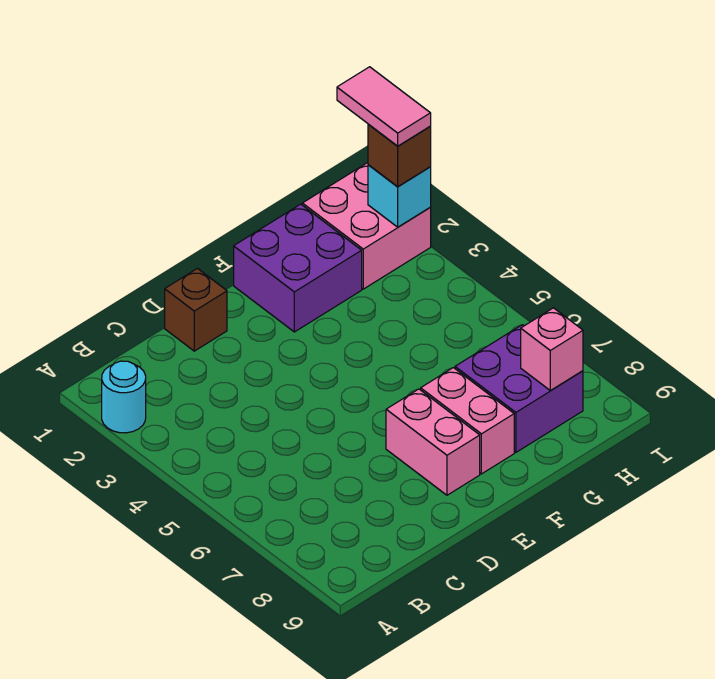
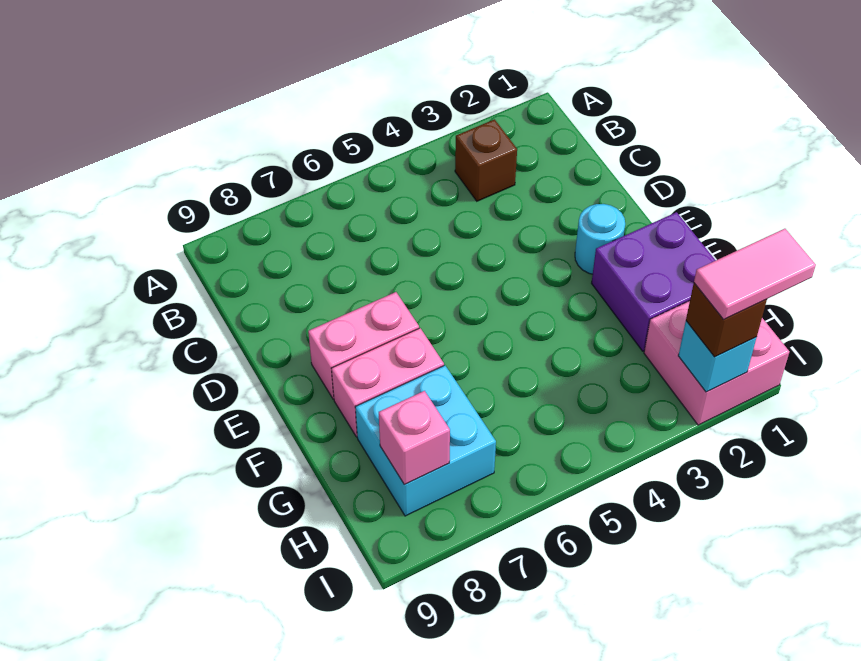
cyan round brick A2 level 1 -> cyan round brick E2 level 1
brown brick D1 level 1 -> brown brick B3 level 1
purple brick G7:H8 level 1 -> cyan brick G7:H8 level 1

